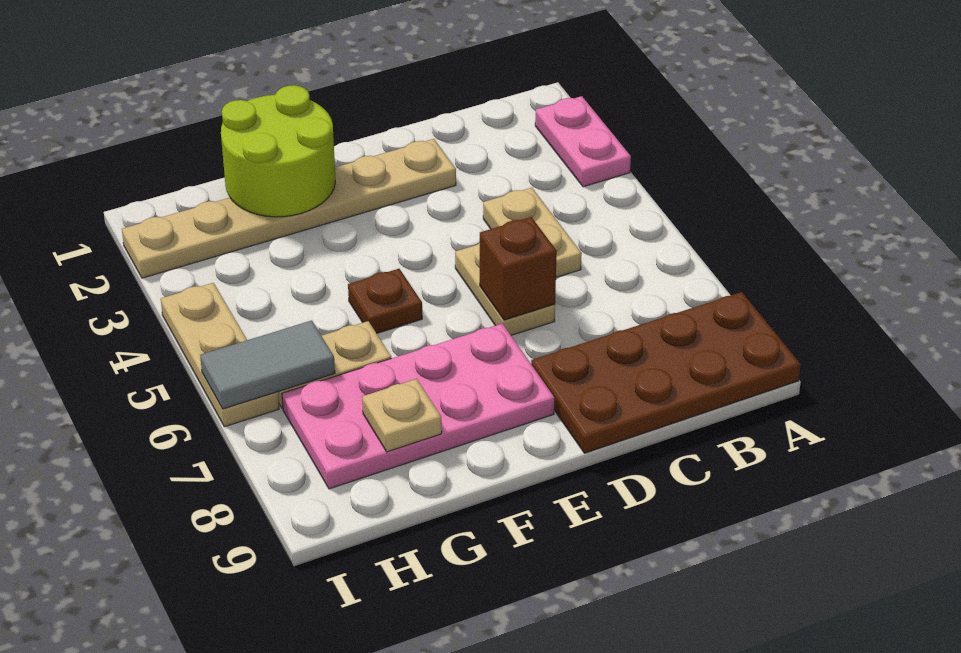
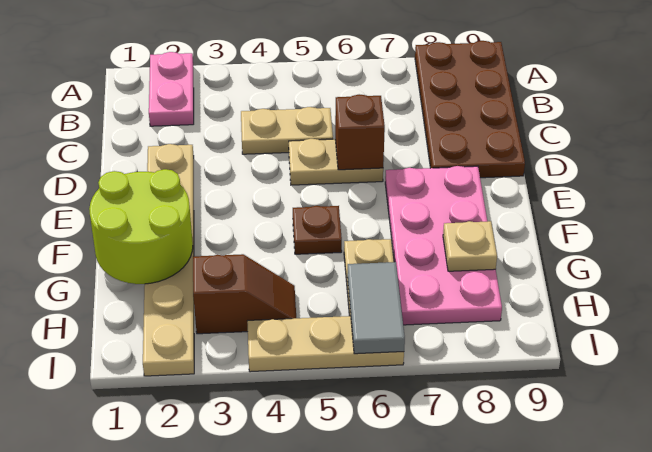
pink plate A2:A3 level 1 -> pink plate A2:B2 level 1
none -> brown slope H3:H4 level 1 top 3

